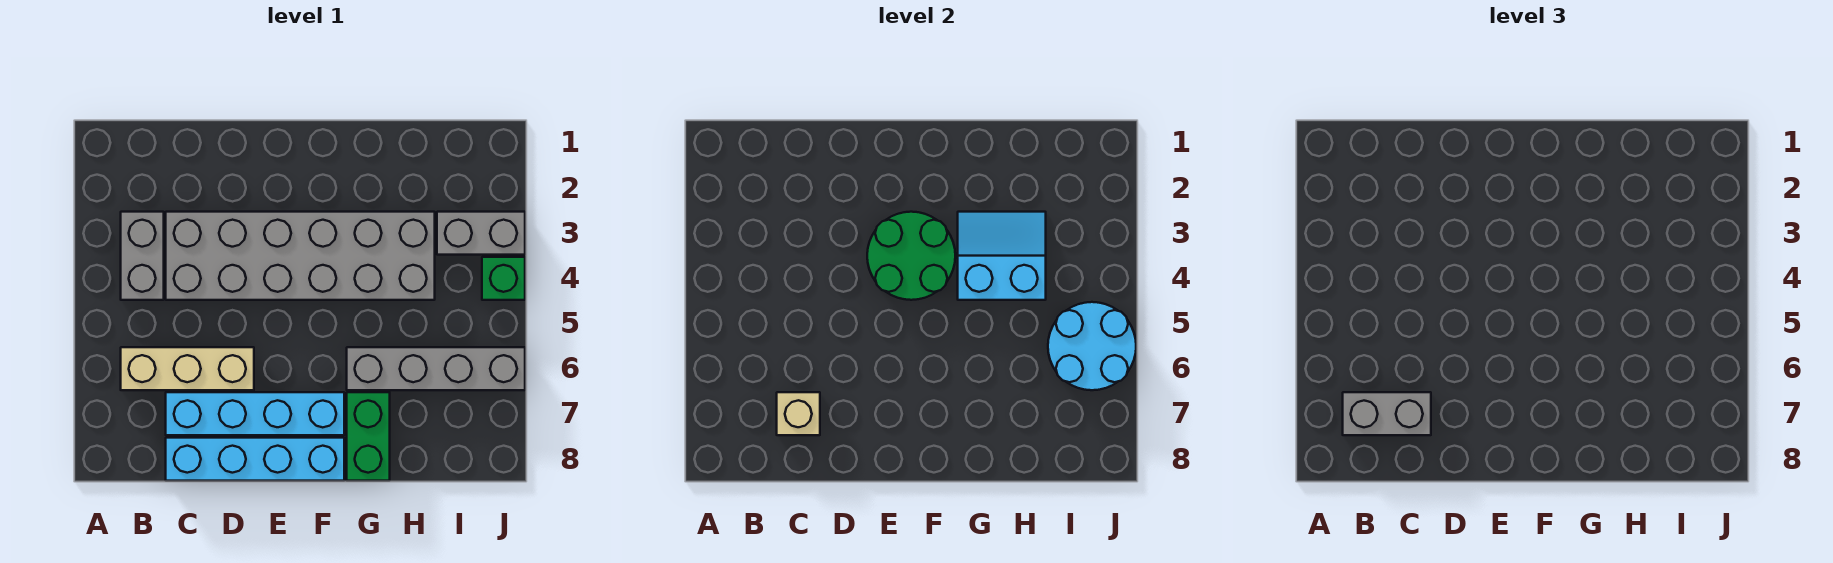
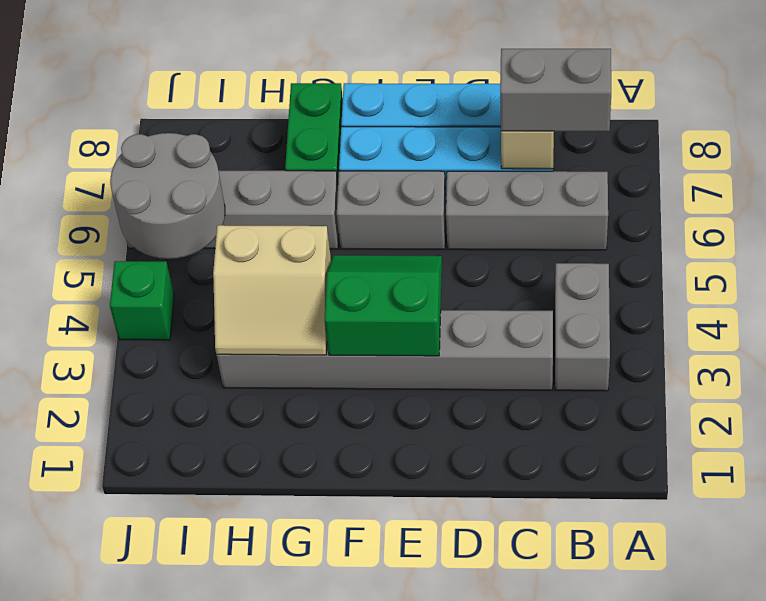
tan brick B6:D6 level 1 -> grey brick B6:D6 level 1
grey brick C3:H4 level 1 -> grey brick C3:H3 level 1
green round brick E3:F4 level 2 -> green slope E3:F4 level 2 top 3
cyan slope G3:H4 level 2 top 4 -> tan slope G3:H4 level 2 top 4
grey brick I3:J3 level 1 -> grey brick E6:F6 level 1
cyan round brick I5:J6 level 2 -> grey round brick I5:J6 level 2

